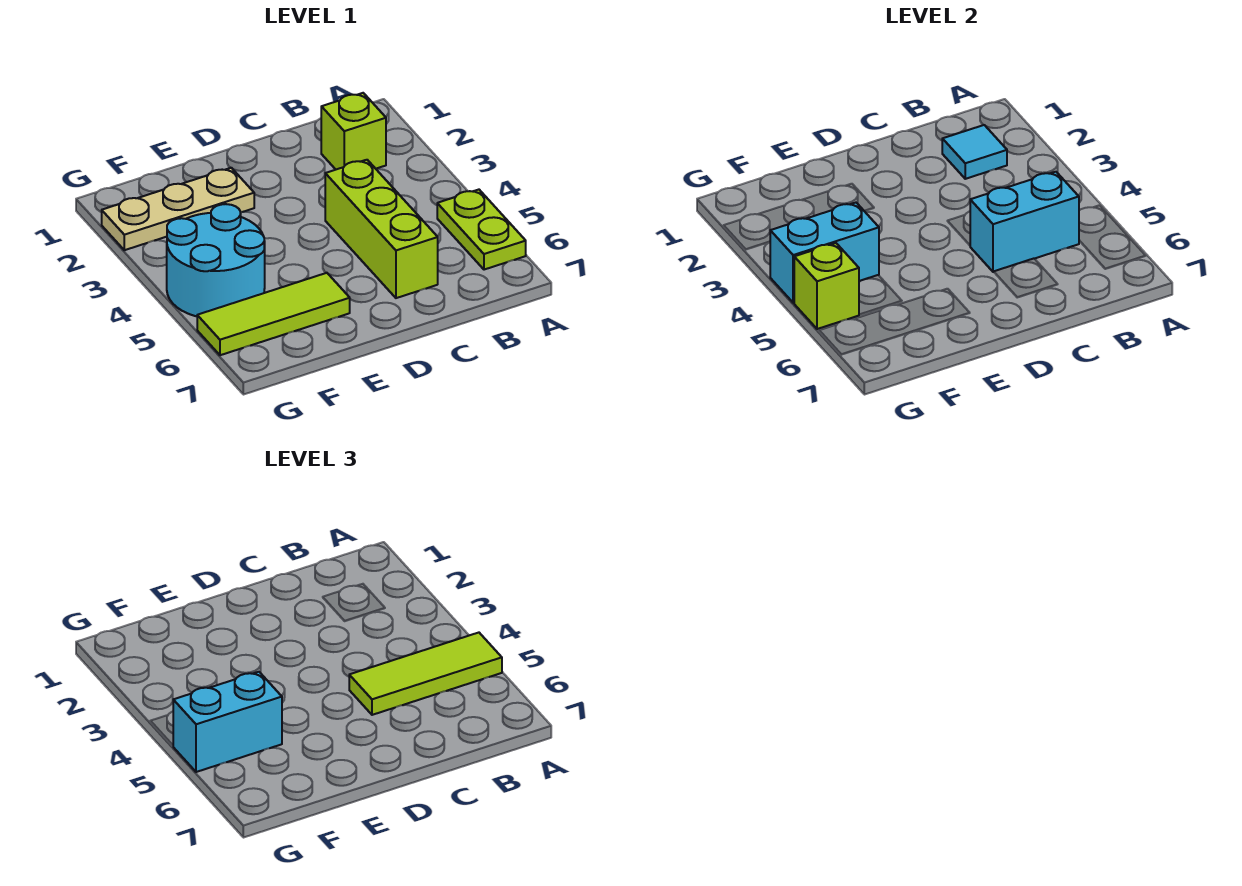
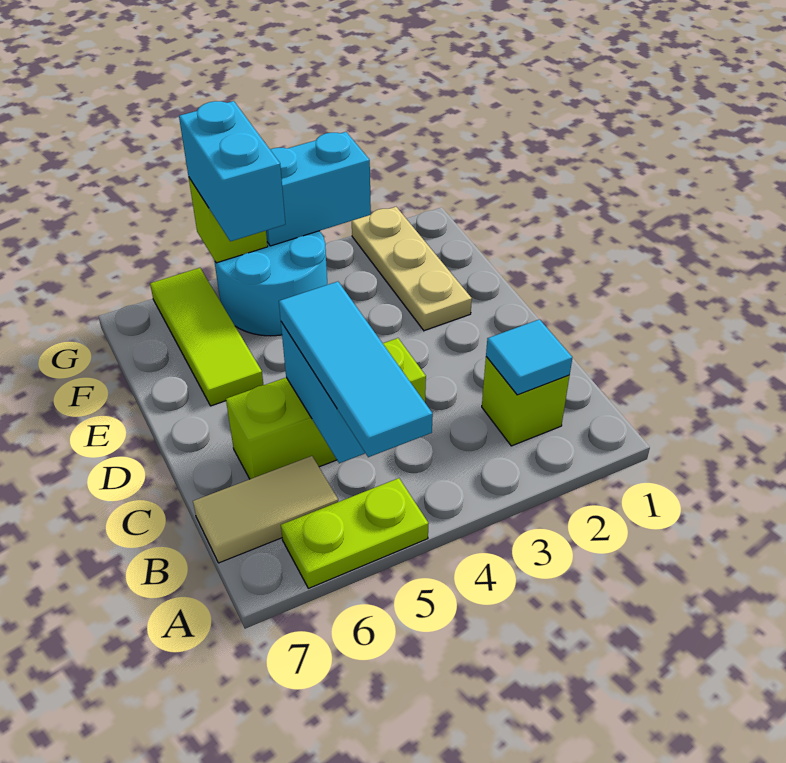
lime tile A5:C5 level 3 -> cyan tile A5:C5 level 3
none -> tan tile B6:B7 level 1
cyan brick F4:G4 level 2 -> cyan brick G3:G4 level 2

